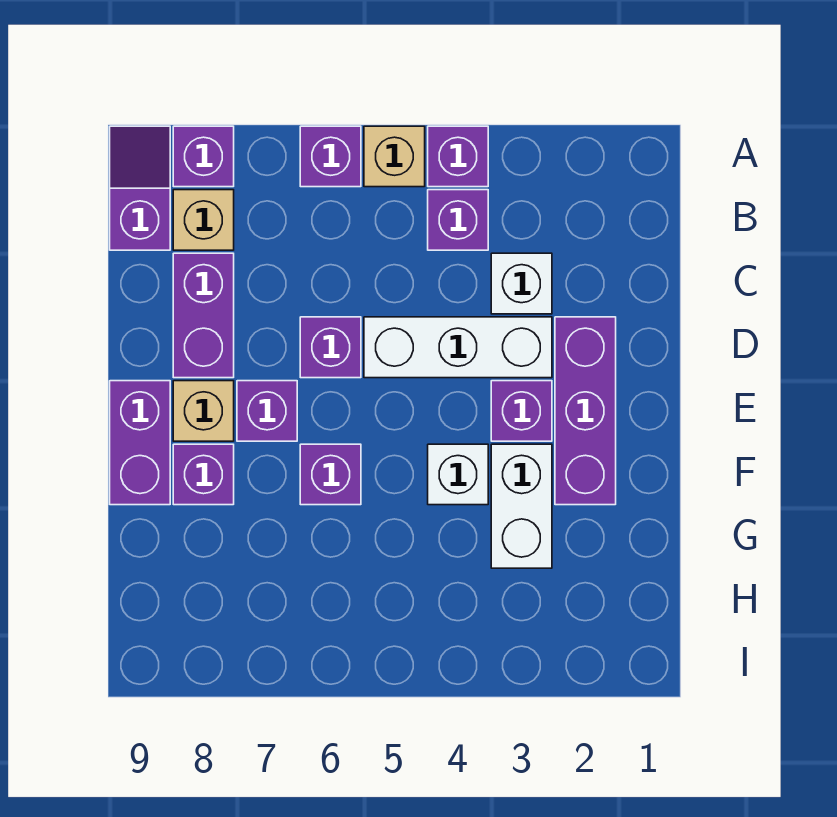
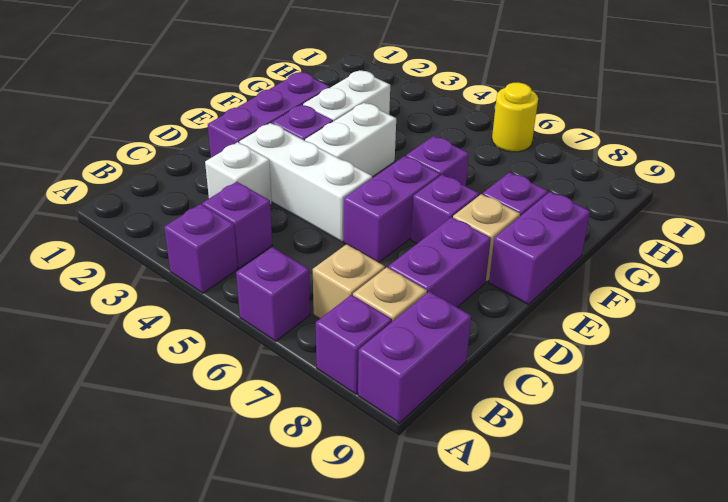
tan brick A5 level 1 -> tan brick B7 level 1
purple slope A9:B9 level 1 top B -> purple brick A9:B9 level 1
purple brick D6 level 1 -> purple brick D6:E6 level 1
white brick F4 level 1 -> white brick E4:F4 level 1
none -> yellow round brick I6 level 1

